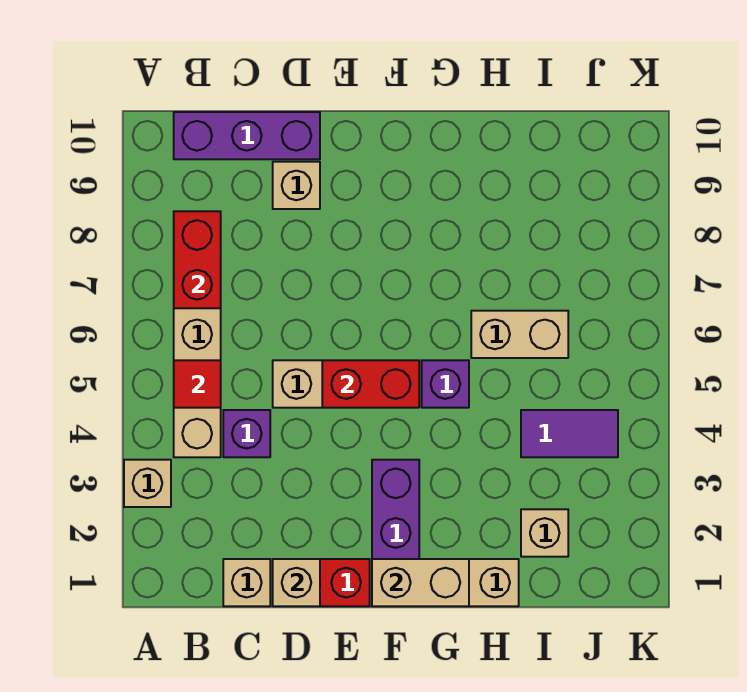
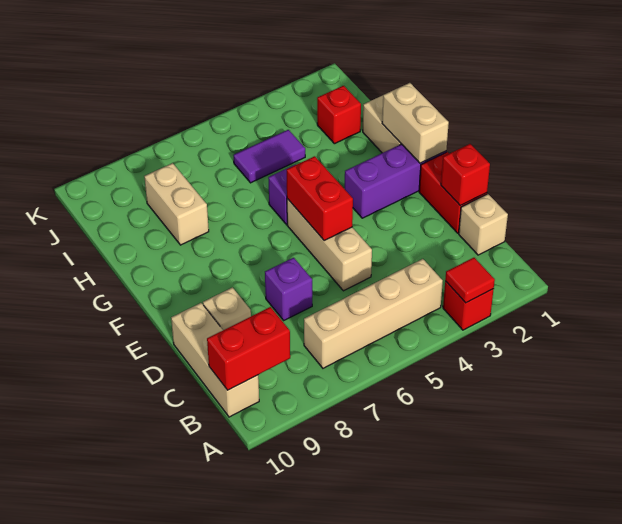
tan brick A3 level 1 -> red brick A3 level 1
red tile B5 level 2 -> red tile A3 level 2
red brick B7:B8 level 2 -> red brick B9:B10 level 2
purple brick B10:D10 level 1 -> tan brick B10:D10 level 1
purple brick C4 level 1 -> purple brick D7 level 1
tan brick D1 level 2 -> red brick D1 level 2
tan brick H6:I6 level 1 -> tan brick H8:I8 level 1
tan brick I2 level 1 -> red brick I2 level 1
purple tile I4:J4 level 1 -> purple tile I4:I5 level 1

